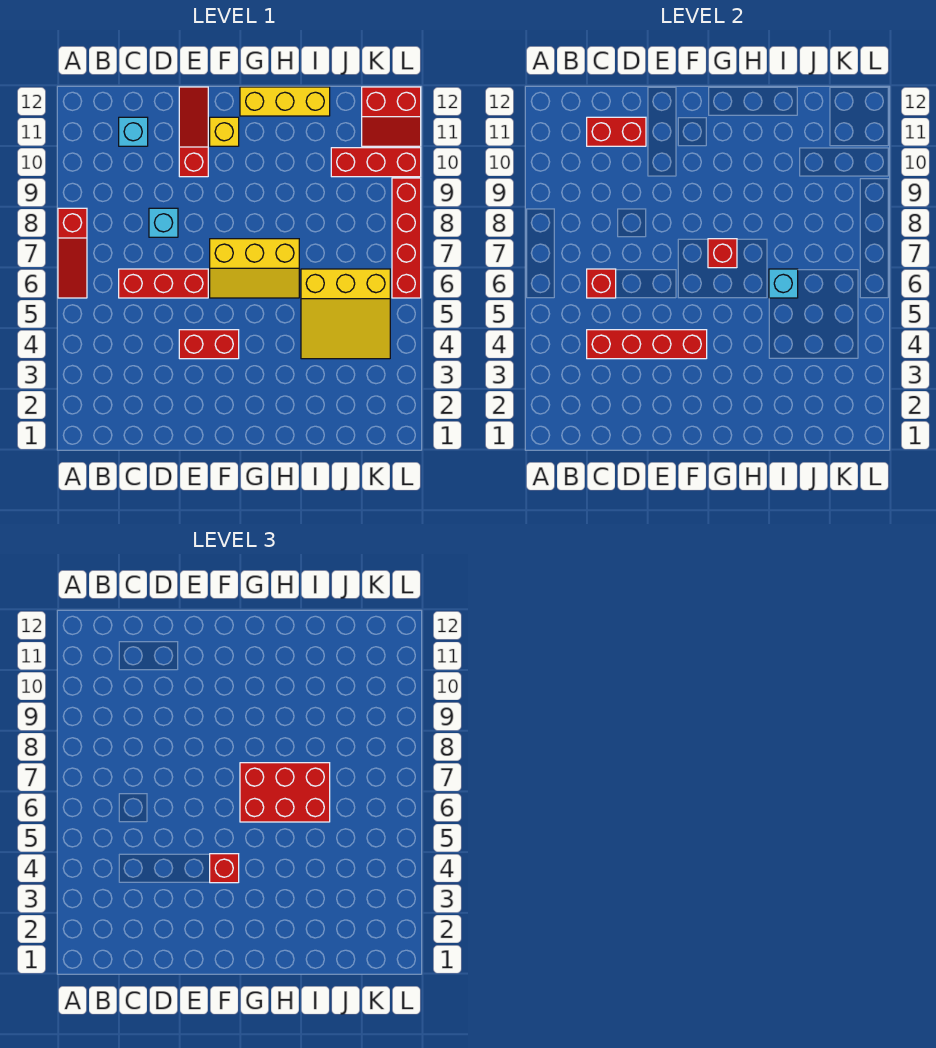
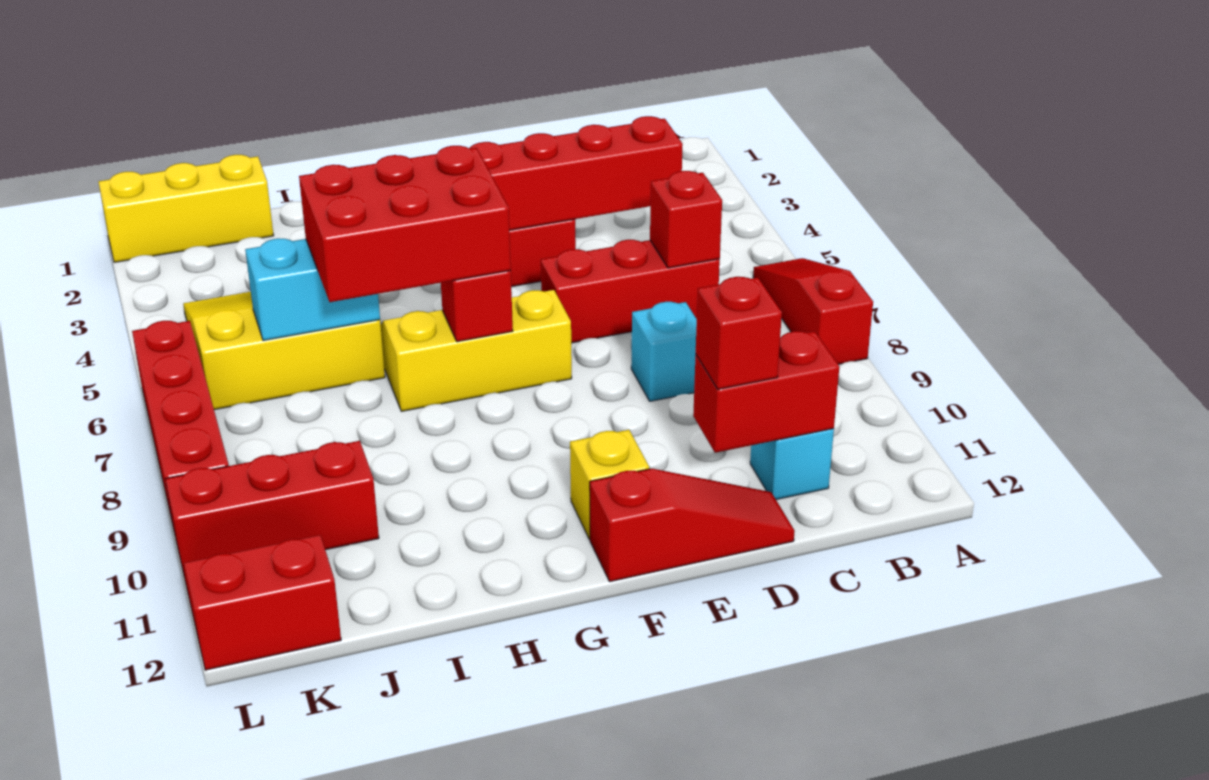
red slope E10:E12 level 1 top 10 -> red slope D12:F12 level 1 top F
red brick F4 level 3 -> red brick D11 level 3
yellow brick G12:I12 level 1 -> yellow brick J1:L1 level 1
cyan brick I6 level 2 -> cyan brick I6:J6 level 2

